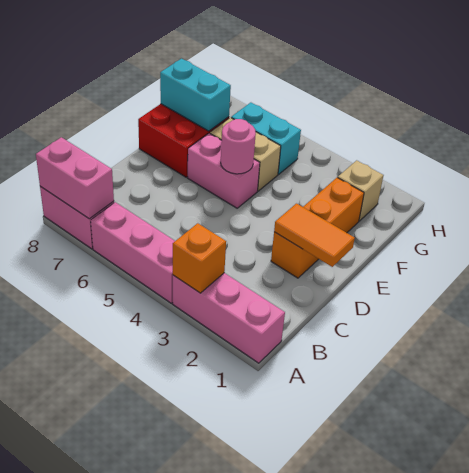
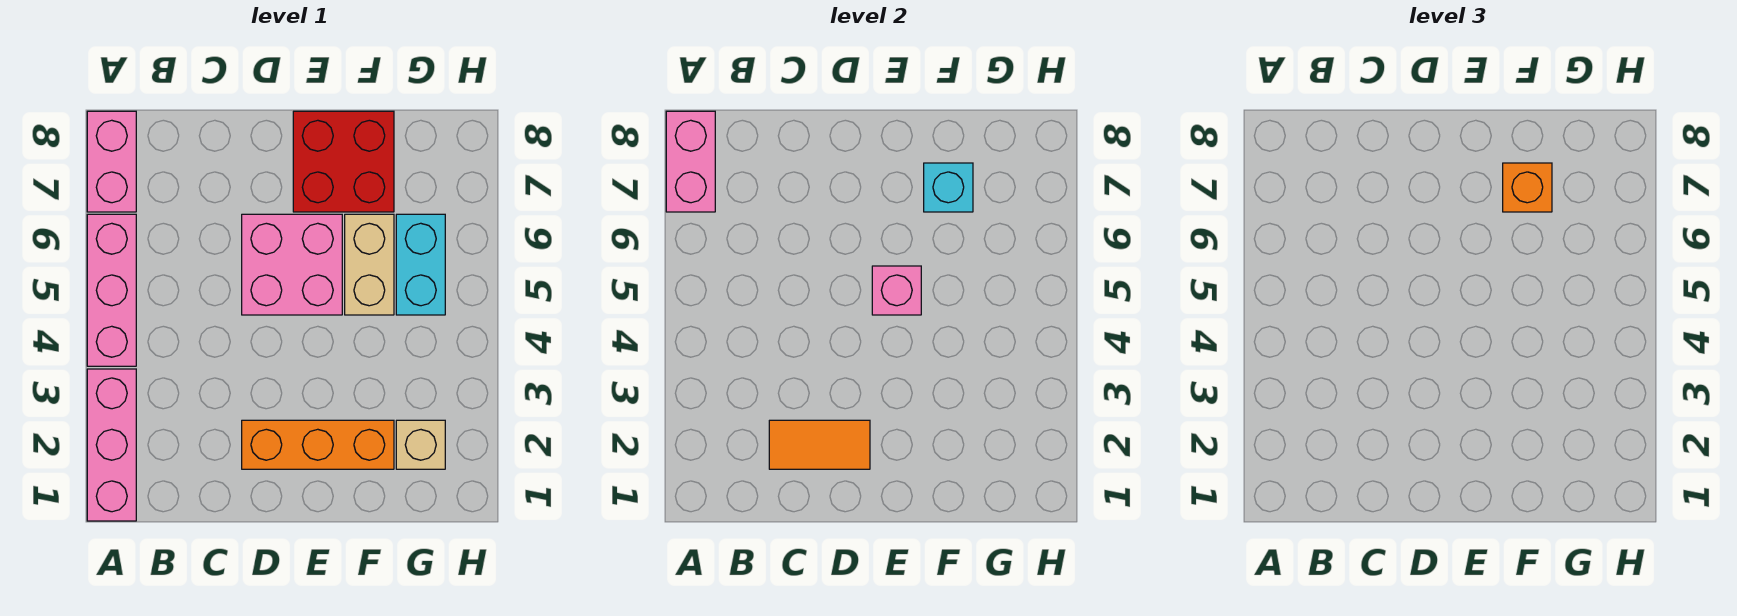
orange brick A3 level 2 -> orange brick F7 level 3
orange tile D1:D2 level 2 -> orange tile C2:D2 level 2
pink brick E5:E6 level 1 -> pink brick D5:E6 level 1
pink round brick E5 level 2 -> pink brick E5 level 2
cyan brick F7:F8 level 2 -> cyan brick F7 level 2

